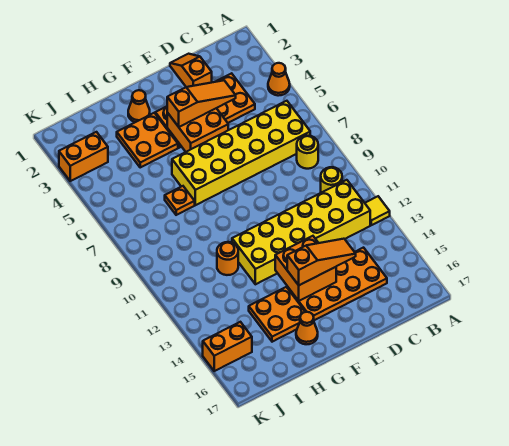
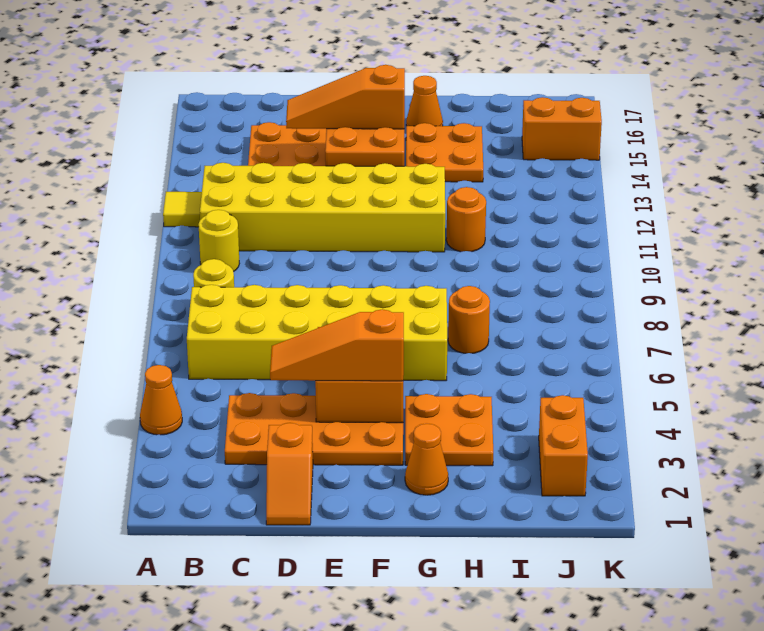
orange plate H7 level 1 -> orange round brick H7 level 1
orange brick J3:K3 level 1 -> orange brick J2:J3 level 1

